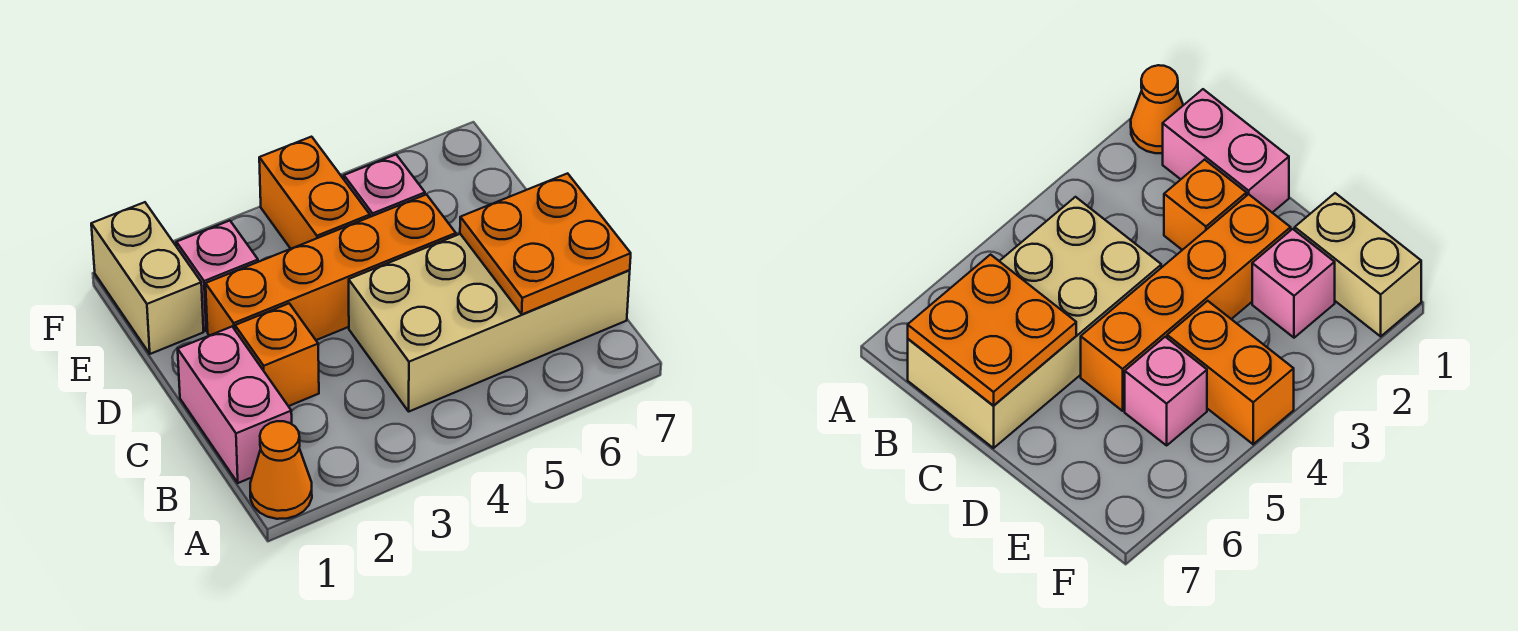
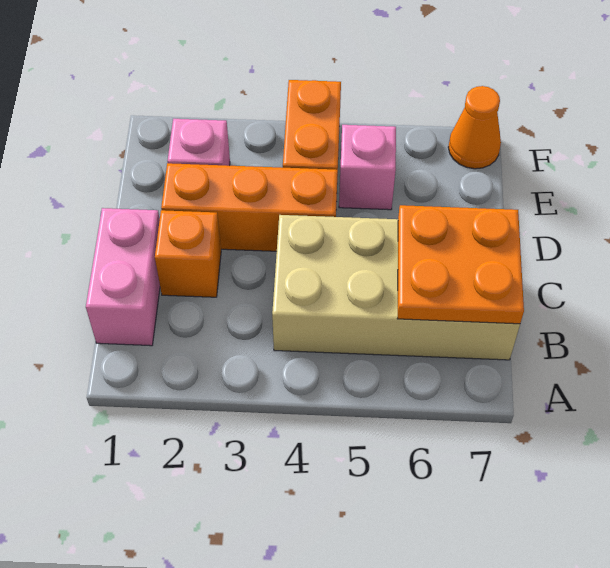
orange cone A1 level 1 -> orange cone F7 level 1
orange brick D2:D5 level 1 -> orange brick D2:D4 level 1
tan brick E1:F1 level 1 -> none

